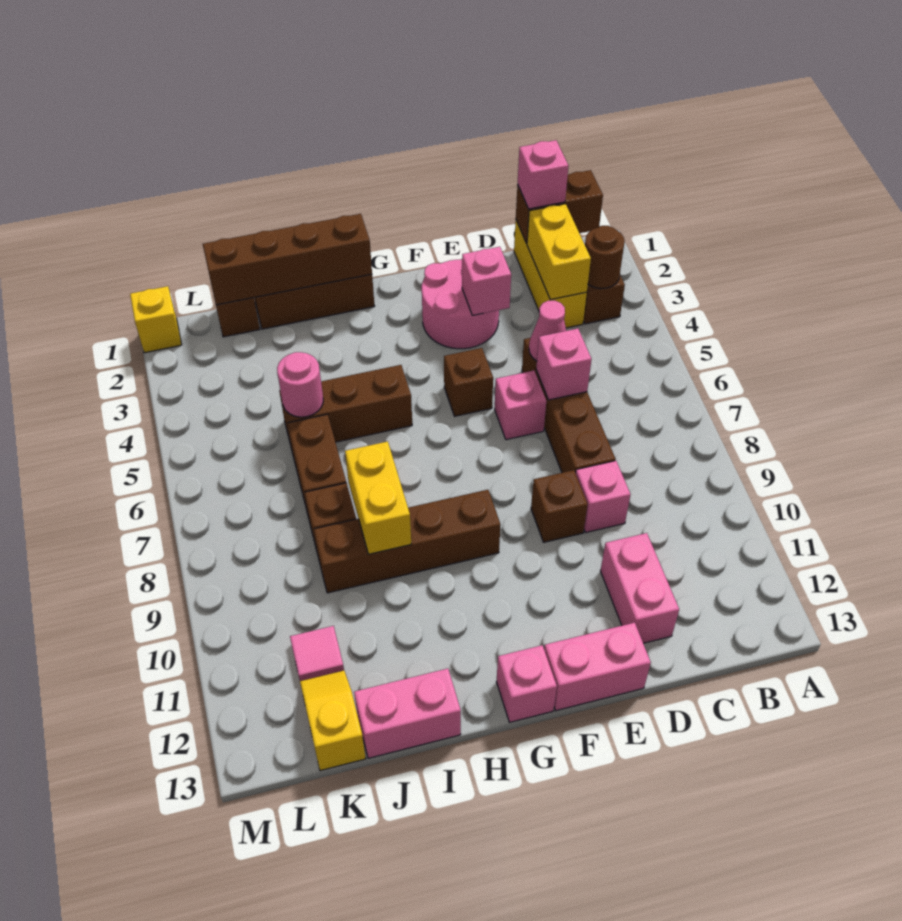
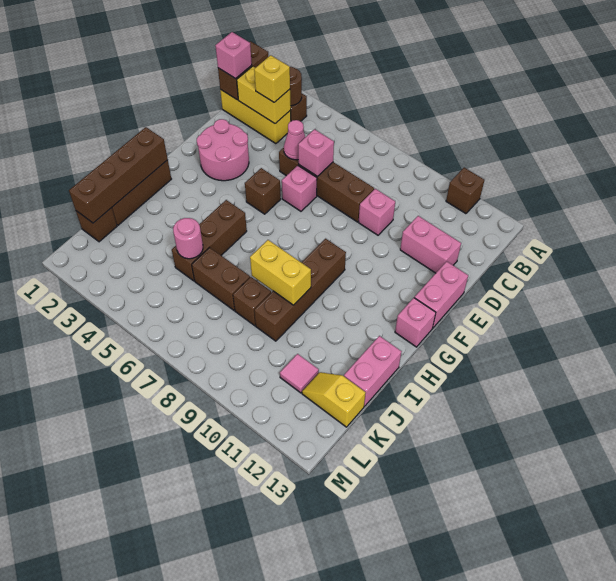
pink brick E3 level 2 -> none
brown brick E9 level 1 -> brown brick A11 level 1
yellow brick M1 level 1 -> yellow brick C3 level 3

